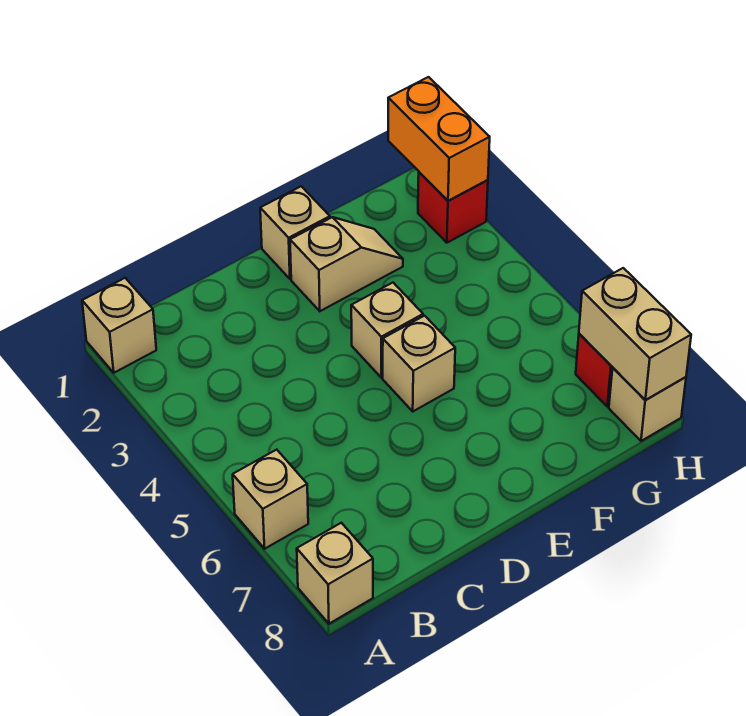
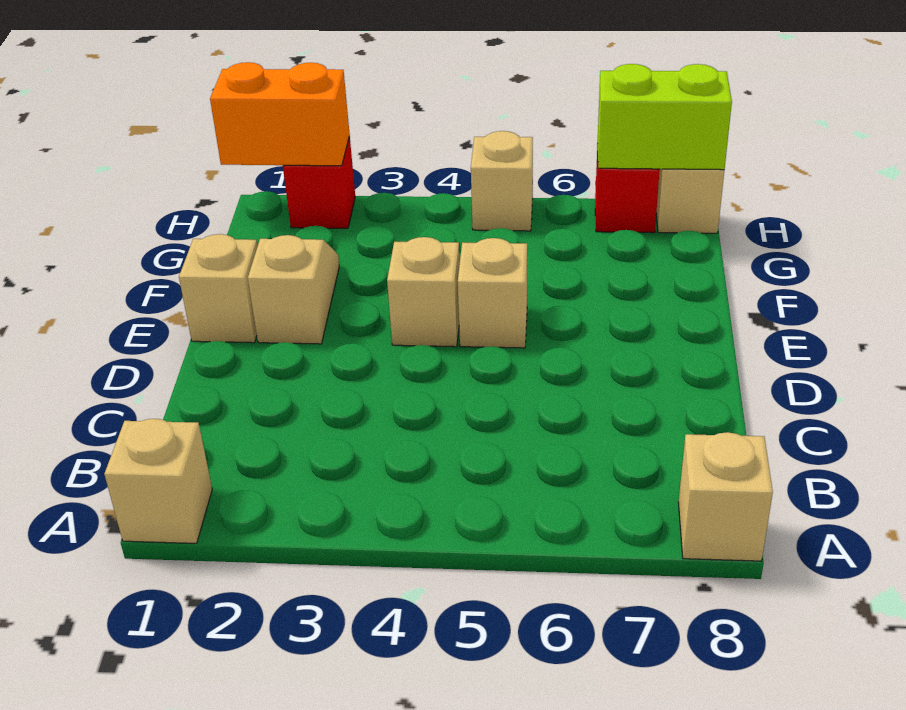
tan brick A6 level 1 -> tan brick H5 level 1
tan brick H7:H8 level 2 -> lime brick H7:H8 level 2

